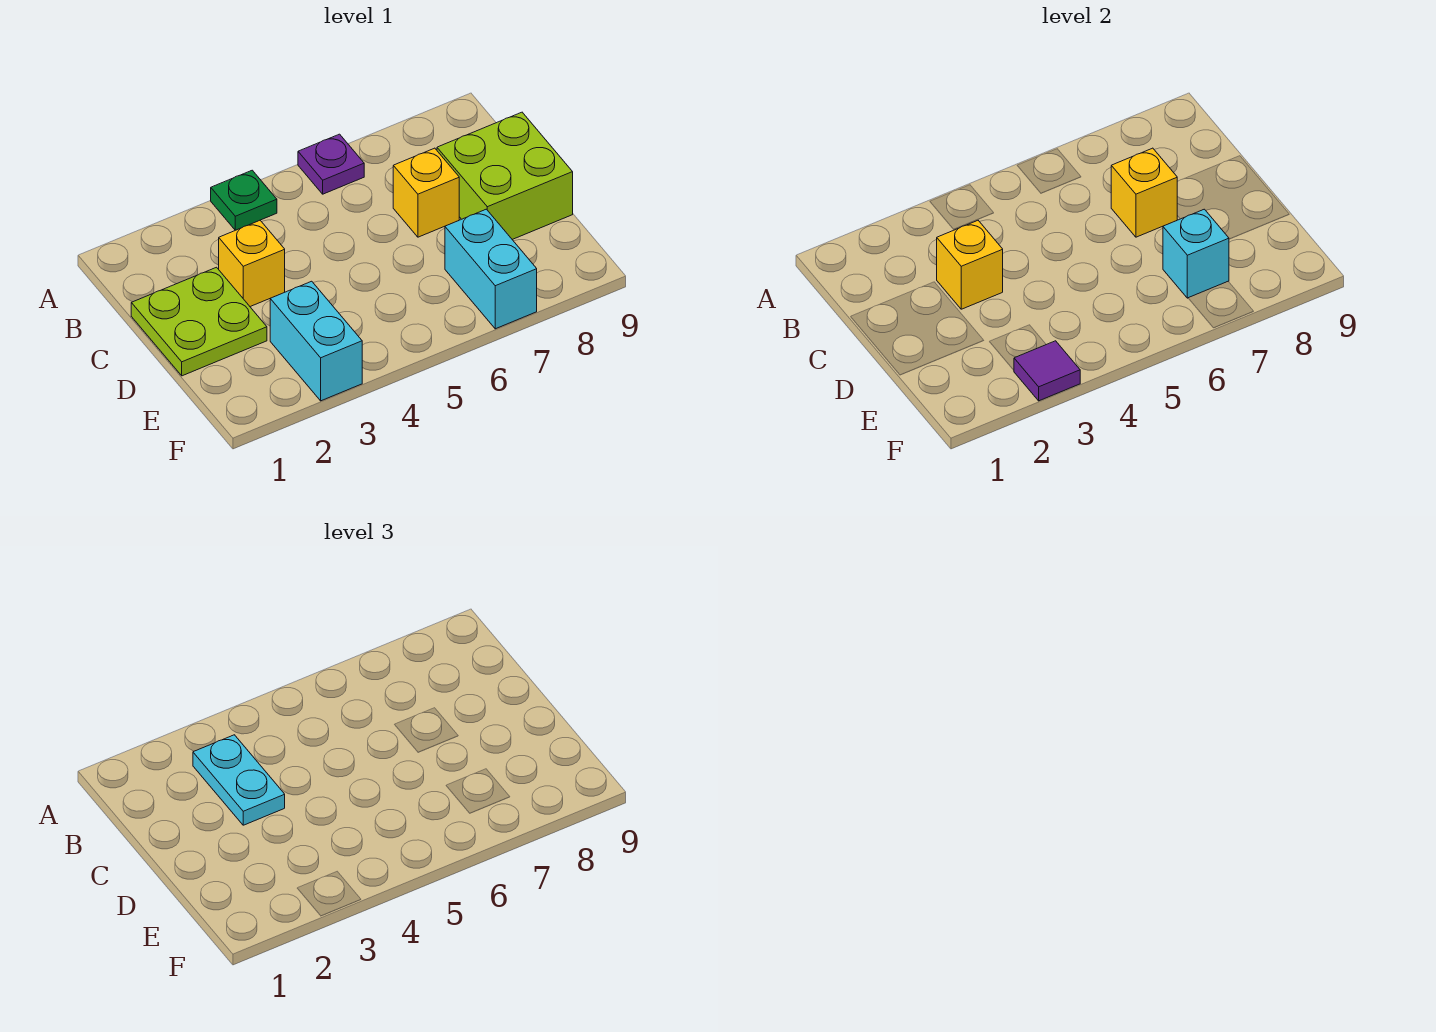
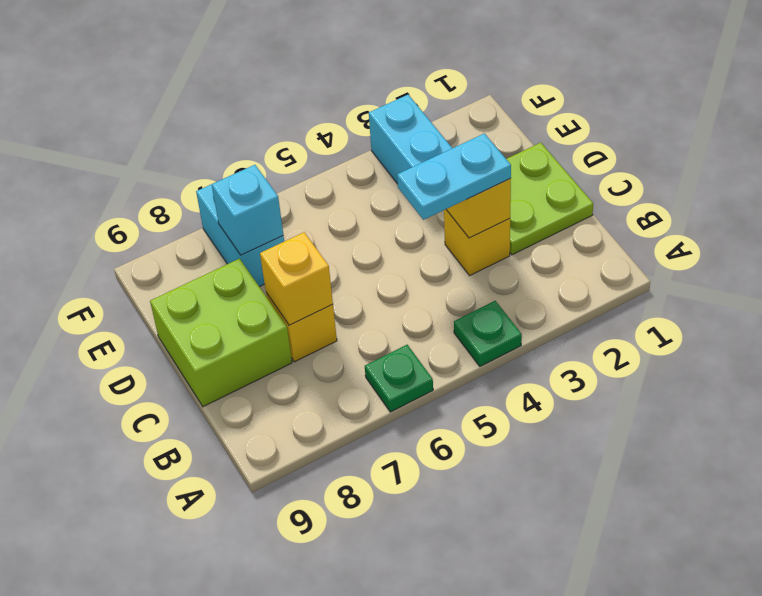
purple plate A6 level 1 -> green plate A6 level 1
cyan plate B3:C3 level 3 -> cyan plate C3:C4 level 3
purple tile F3 level 2 -> none

